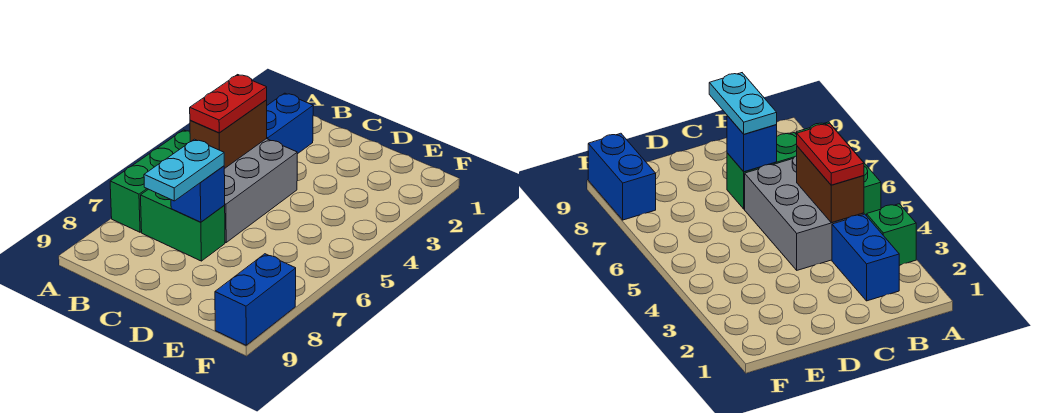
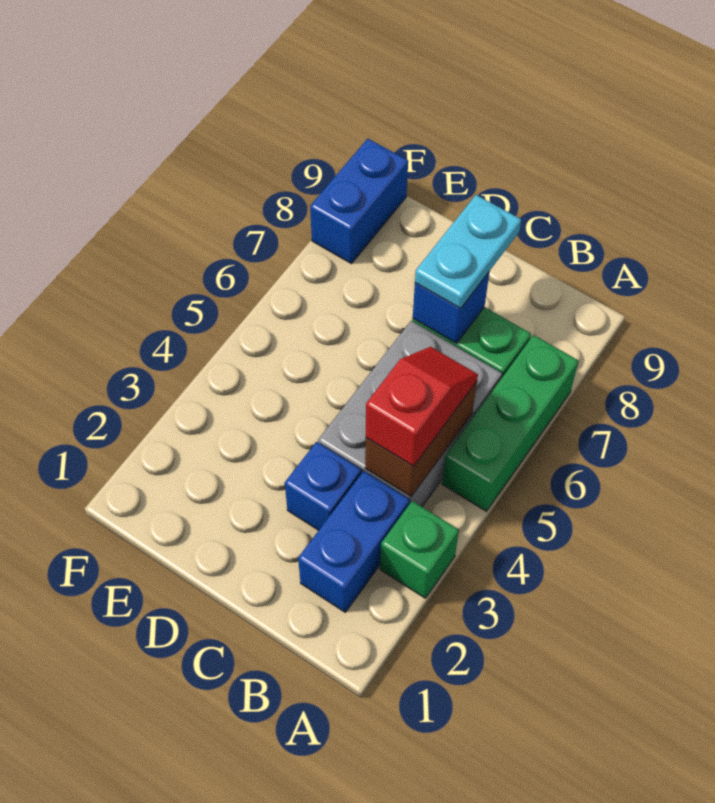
red plate B4:B5 level 3 -> red slope B4:B5 level 3 top 4
none -> blue brick C3 level 1

